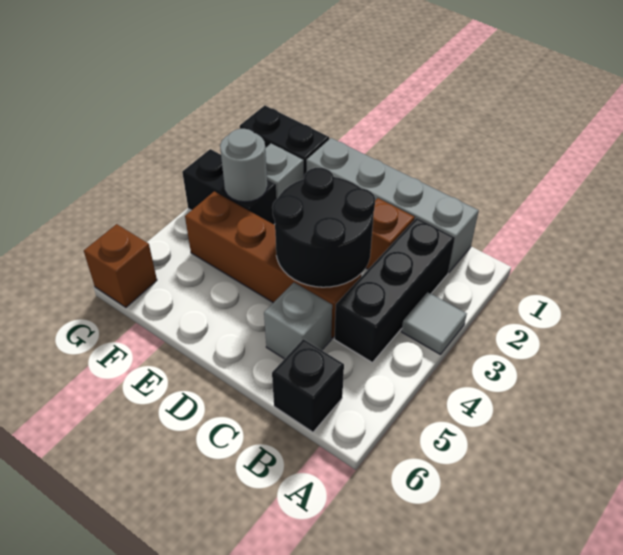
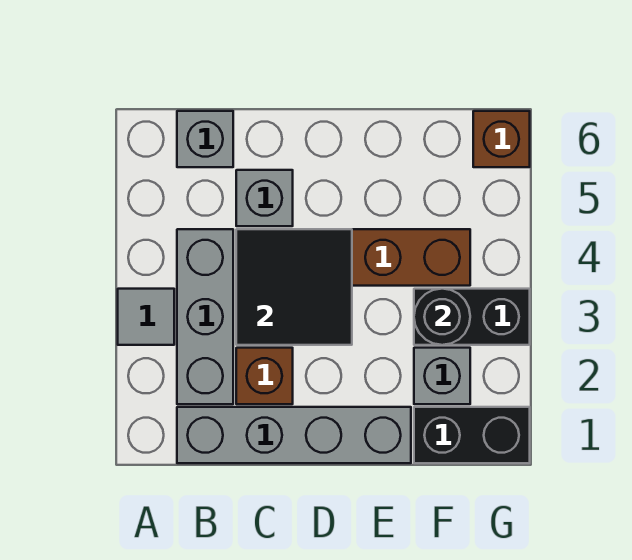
black brick B2:B4 level 1 -> grey brick B2:B4 level 1
black brick B6 level 1 -> grey brick B6 level 1
black round brick C3:D4 level 2 -> black tile C3:D4 level 2
grey round brick F3 level 2 -> black round brick F3 level 2

